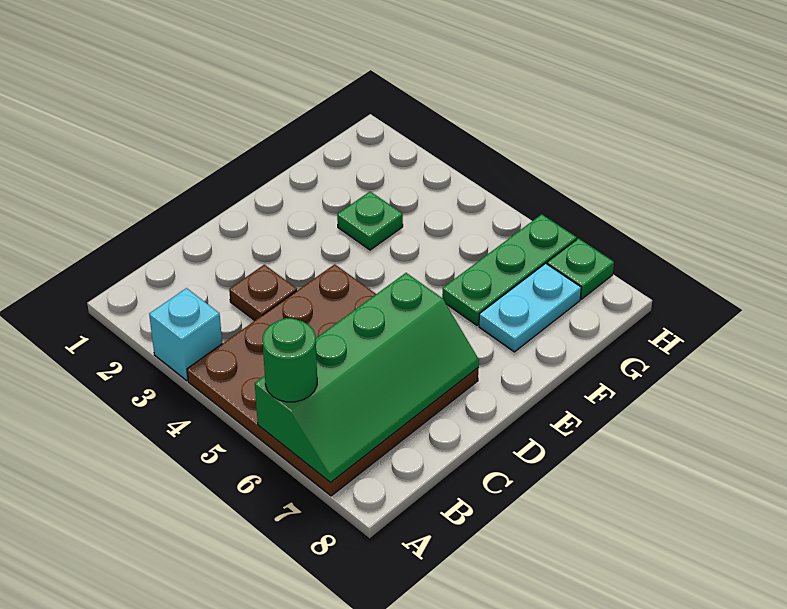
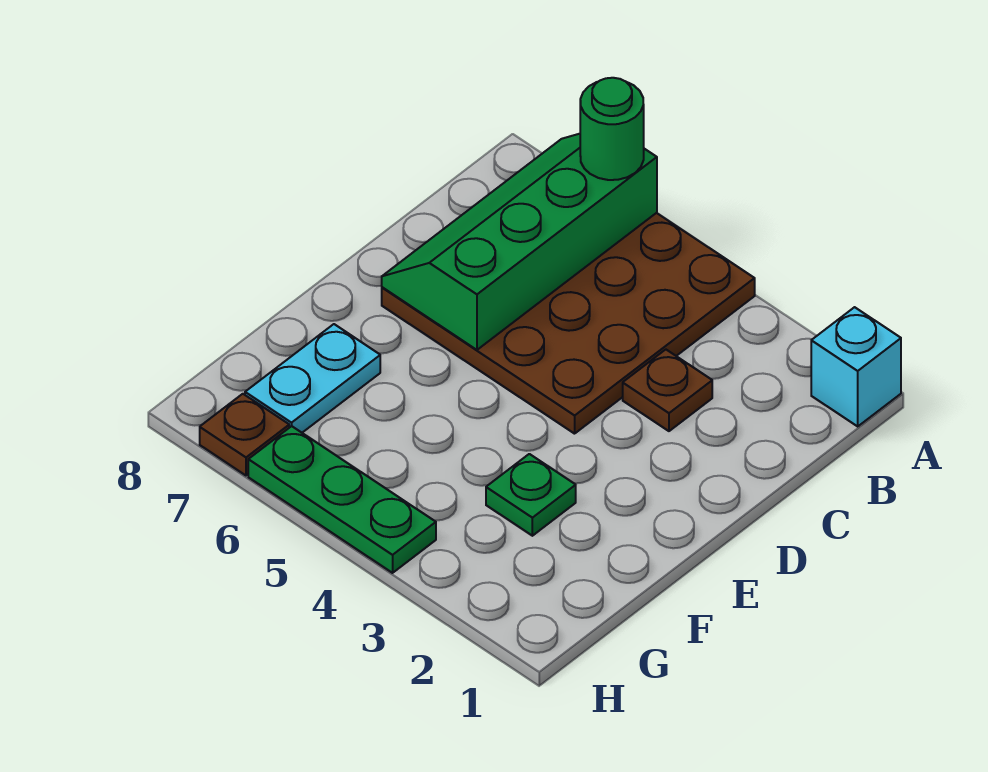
cyan brick A3 level 1 -> cyan brick A1 level 1
green plate F6:H6 level 1 -> green plate H4:H6 level 1
green plate H7 level 1 -> brown plate H7 level 1

